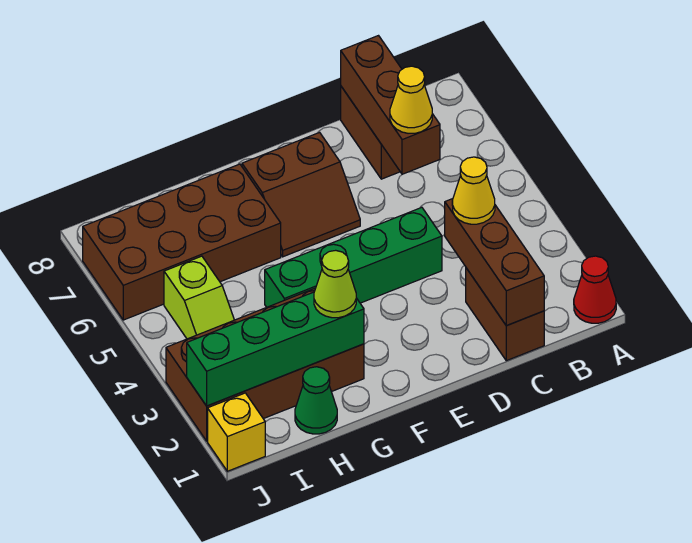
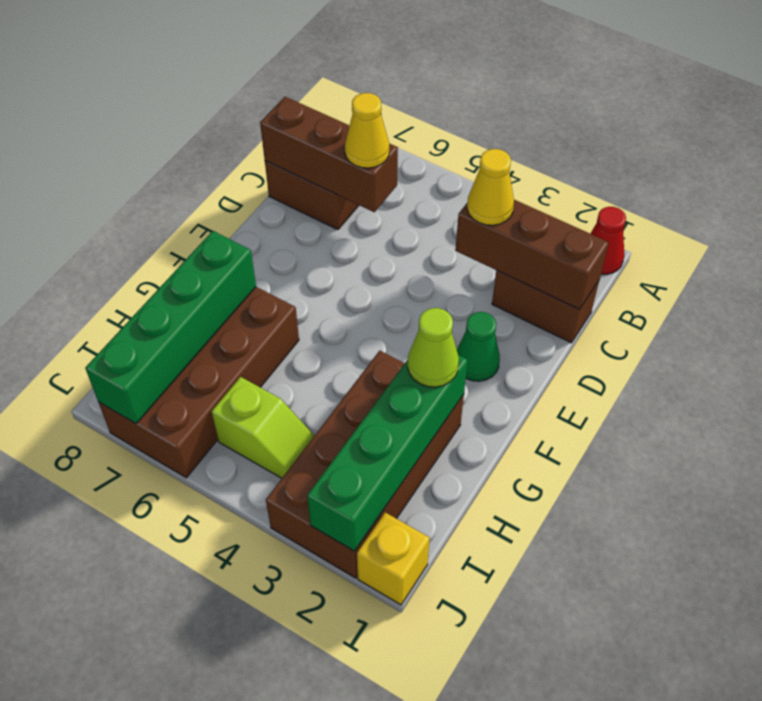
green brick D4:G4 level 1 -> green brick G7:J7 level 2
brown slope E6:F7 level 1 top 7 -> none
green cone H1 level 1 -> green cone E2 level 1

